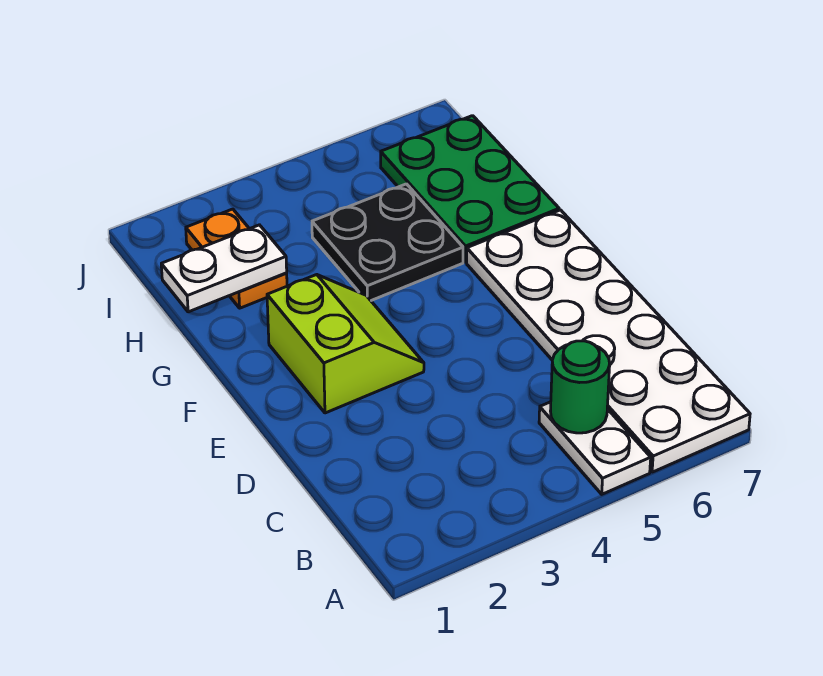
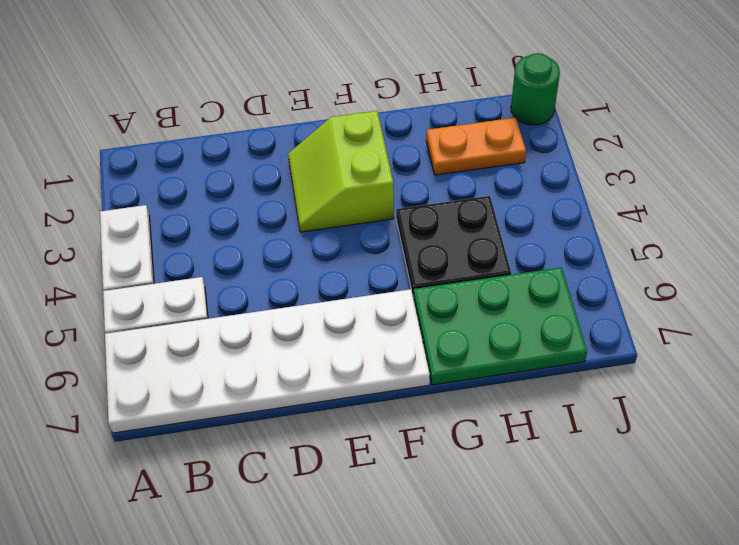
green round brick B5 level 2 -> green round brick J1 level 1
lime slope E2:F3 level 1 top 2 -> lime slope E2:F3 level 1 top F
white plate H1:H2 level 2 -> white plate A3:A4 level 1

